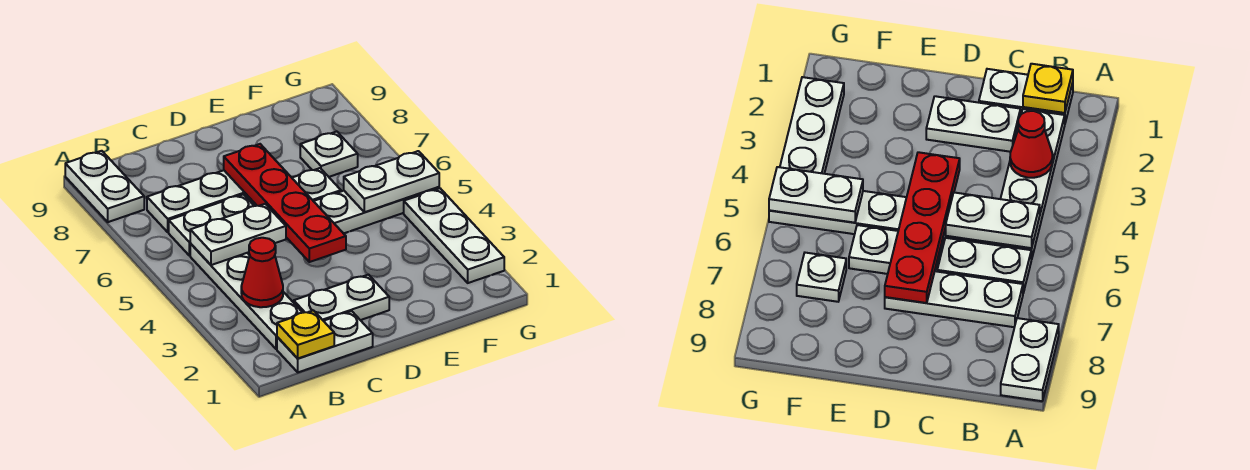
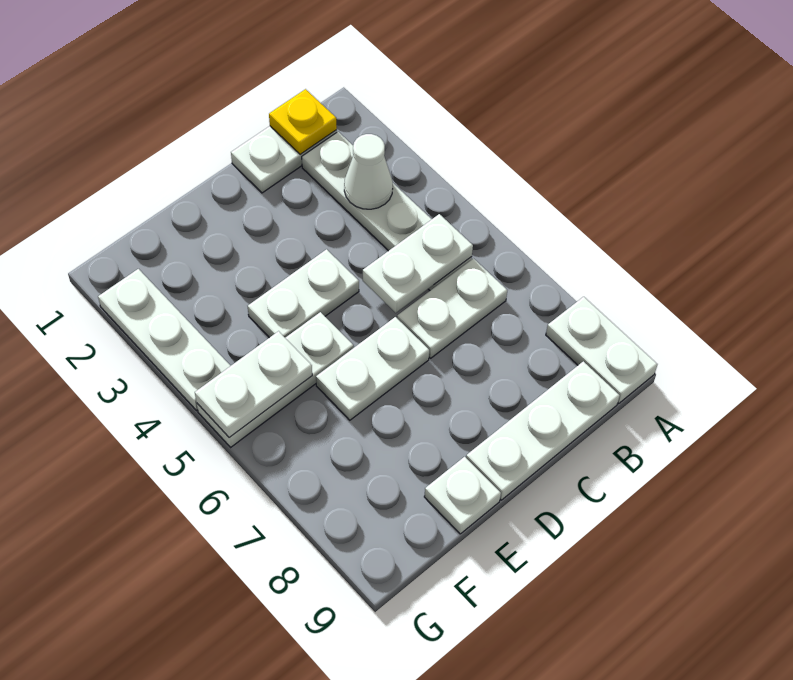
red cone B3 level 2 -> white cone B3 level 2
white plate B7:D7 level 1 -> white plate B9:D9 level 1
white plate C2:D2 level 1 -> white plate D4:E4 level 1
red plate D4:D7 level 2 -> none
white plate F7 level 1 -> white plate E9 level 1

